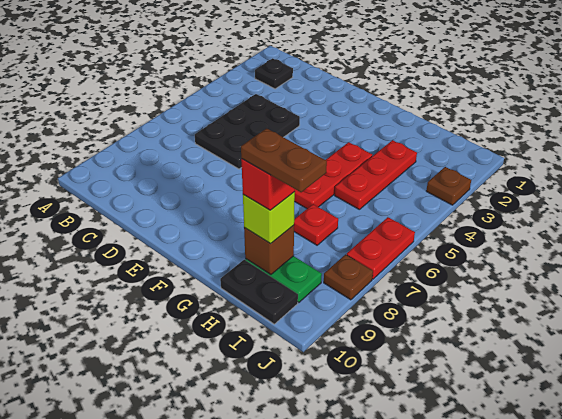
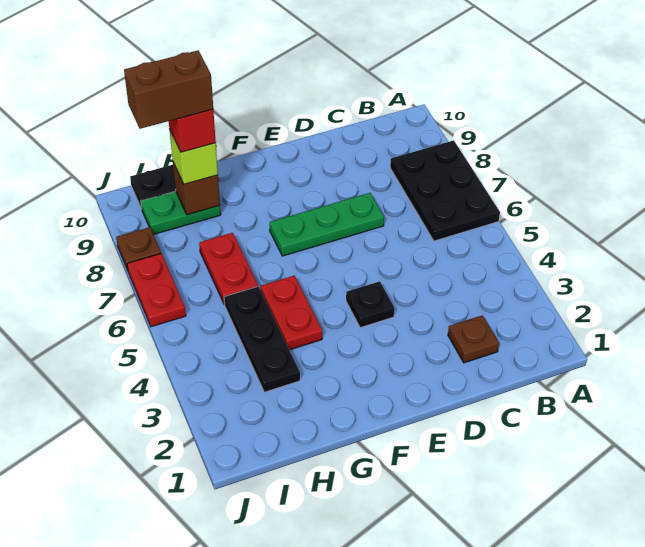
black plate B2 level 1 -> black plate E4 level 1
black plate C4:D6 level 1 -> black plate A6:B8 level 1
none -> green plate D7:F7 level 1
red plate G4:G6 level 1 -> red plate G4:G5 level 1
red plate H3:H5 level 1 -> black plate H3:H5 level 1
red plate H7 level 1 -> red plate H6:H7 level 1
brown plate H9:I9 level 5 -> brown brick H9:I9 level 5
brown plate J3 level 1 -> brown plate C2 level 1

